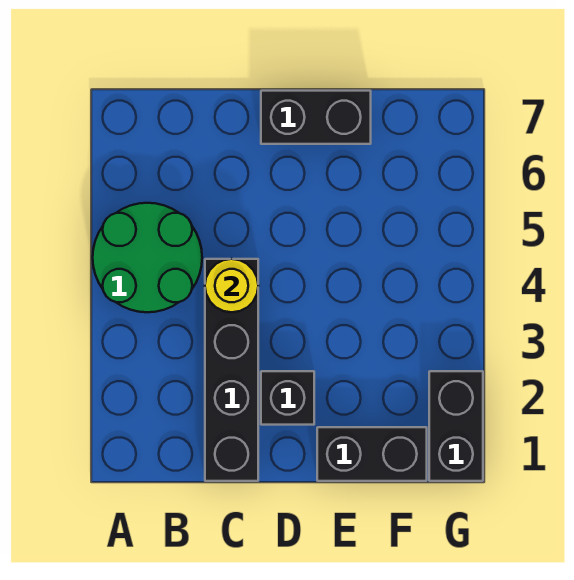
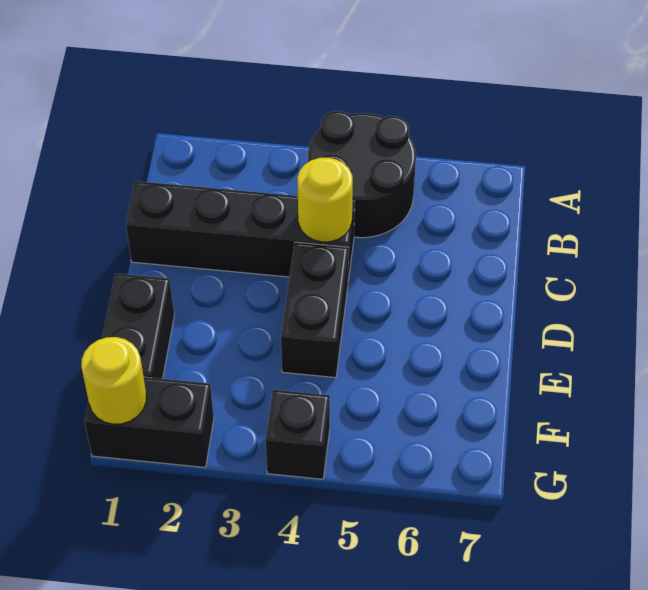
green round brick A4:B5 level 1 -> black round brick A4:B5 level 1
black brick D2 level 1 -> black brick G4 level 1
black brick D7:E7 level 1 -> black brick D4:E4 level 1
none -> yellow round brick G1 level 2

